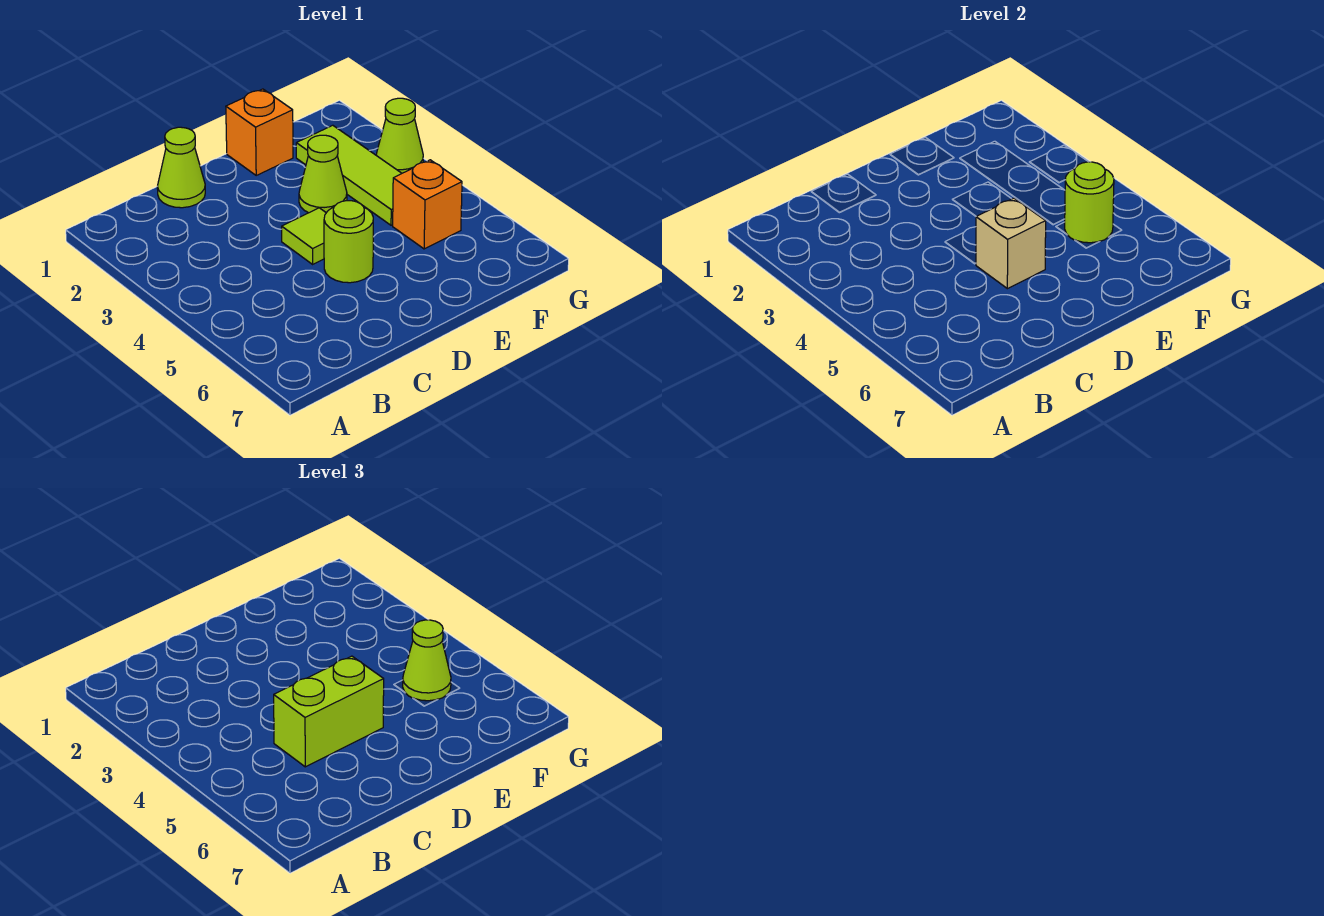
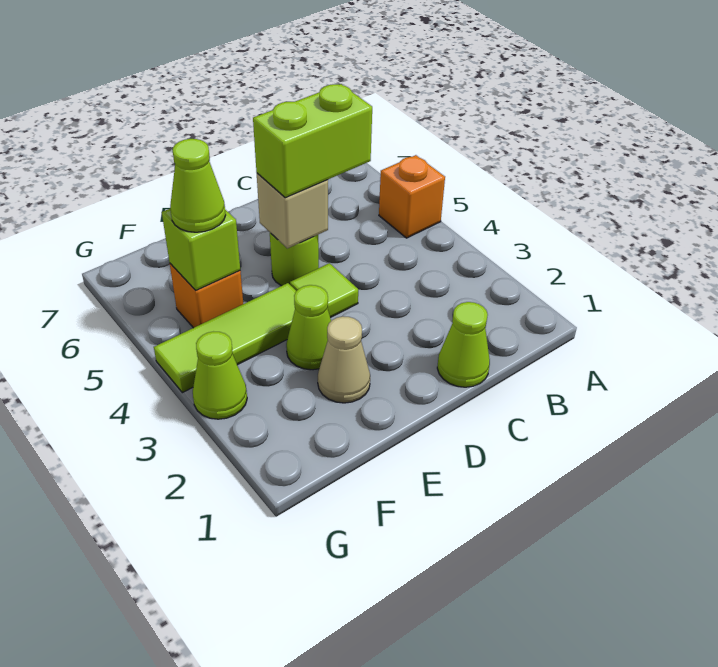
orange brick E1 level 1 -> orange brick A5 level 1
none -> tan cone E2 level 1
lime tile F2:F4 level 1 -> lime tile E4:G4 level 1
lime round brick F5 level 2 -> lime brick F5 level 2

